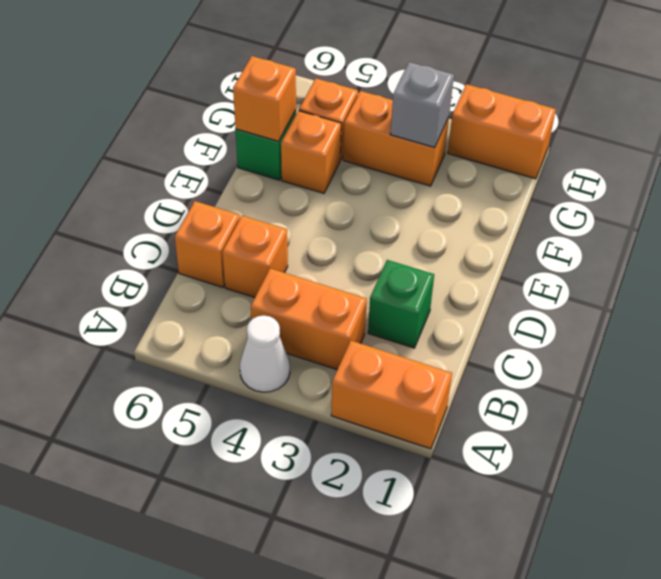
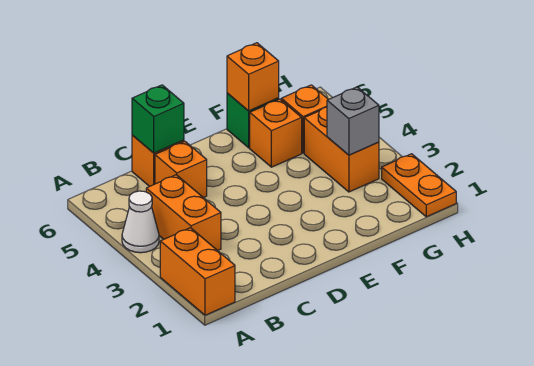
green brick C2 level 1 -> green brick C6 level 2
orange brick H1:H2 level 1 -> orange plate H1:H2 level 1

